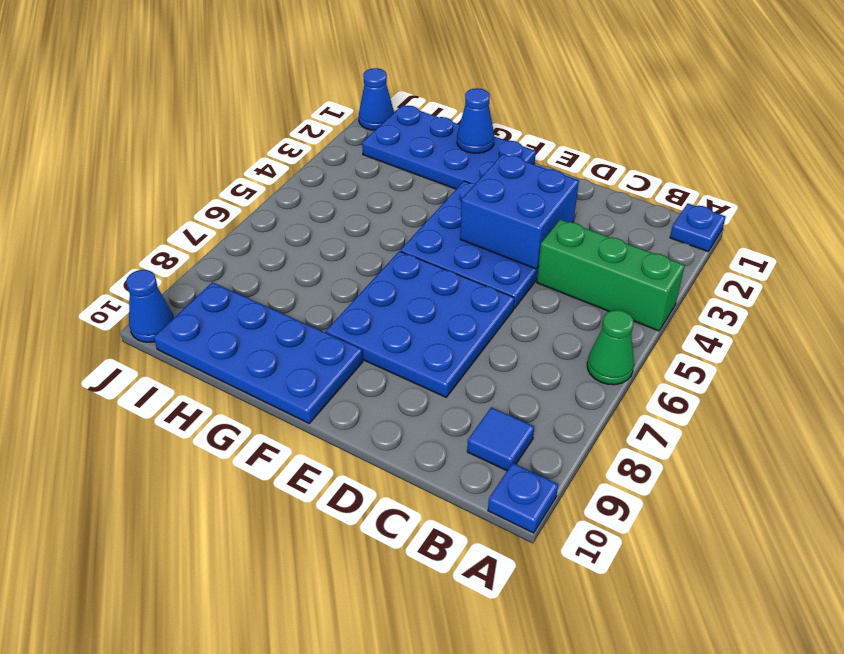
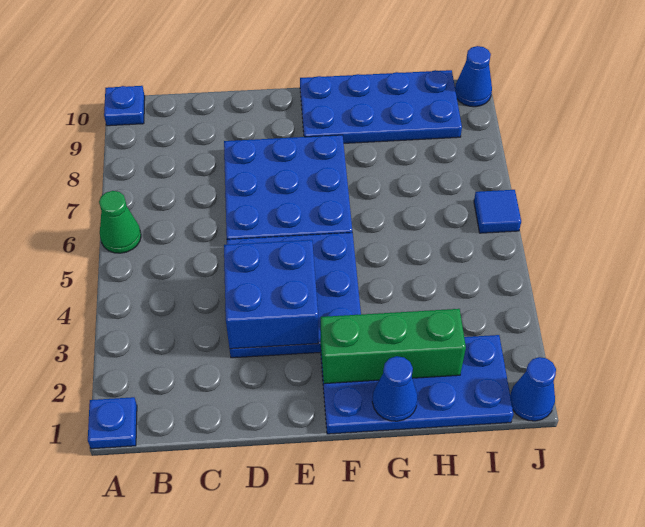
green brick A4:C4 level 1 -> green brick F2:H2 level 2
blue tile B9 level 1 -> blue tile J6 level 1

